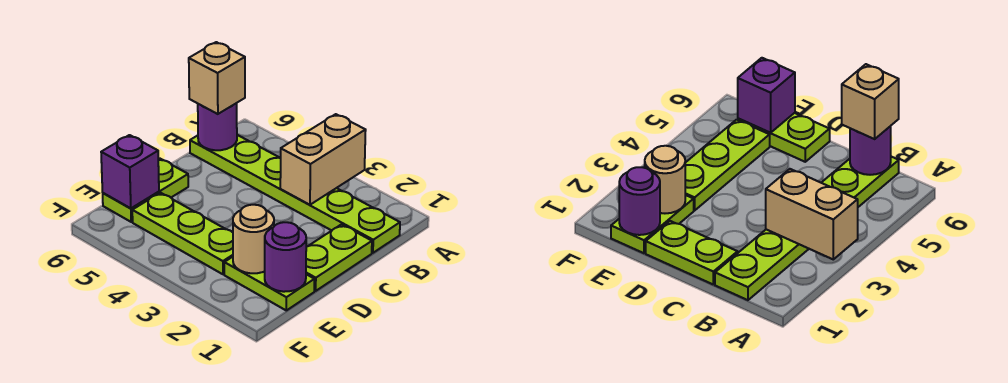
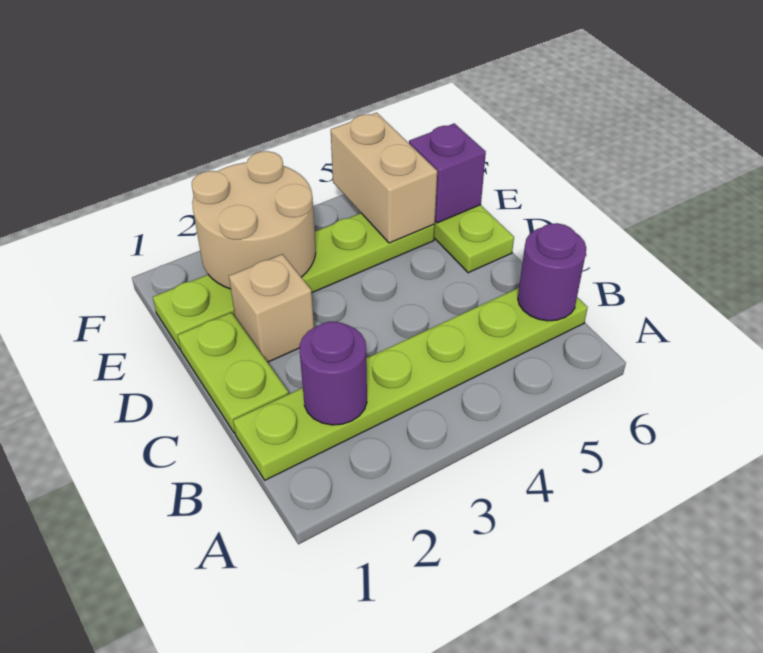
tan brick A3:B3 level 2 -> tan brick E5:F5 level 2
tan brick B6 level 3 -> tan brick D2 level 1
purple round brick E1 level 2 -> purple round brick B2 level 2
tan round brick E2 level 2 -> tan round brick E2:F3 level 2

